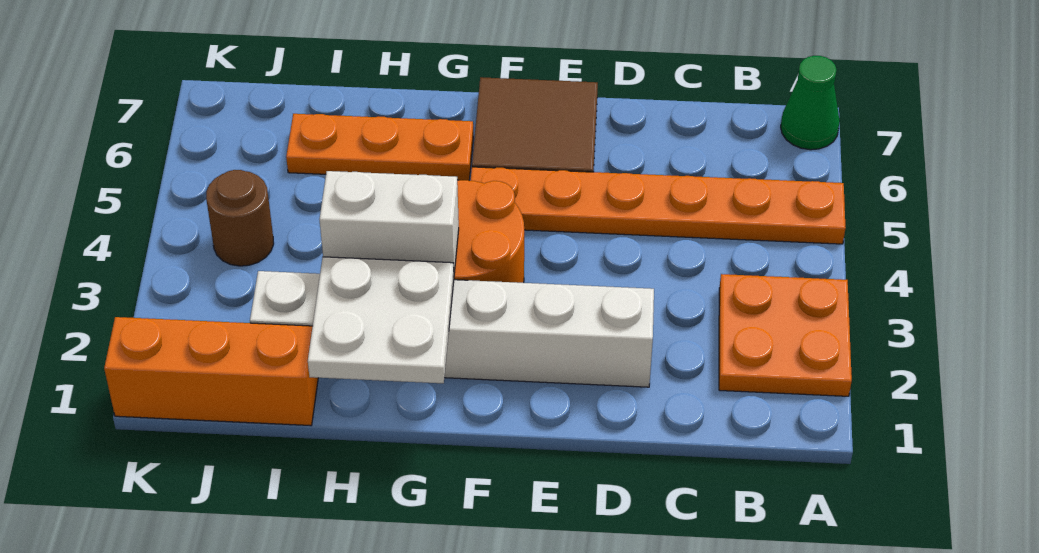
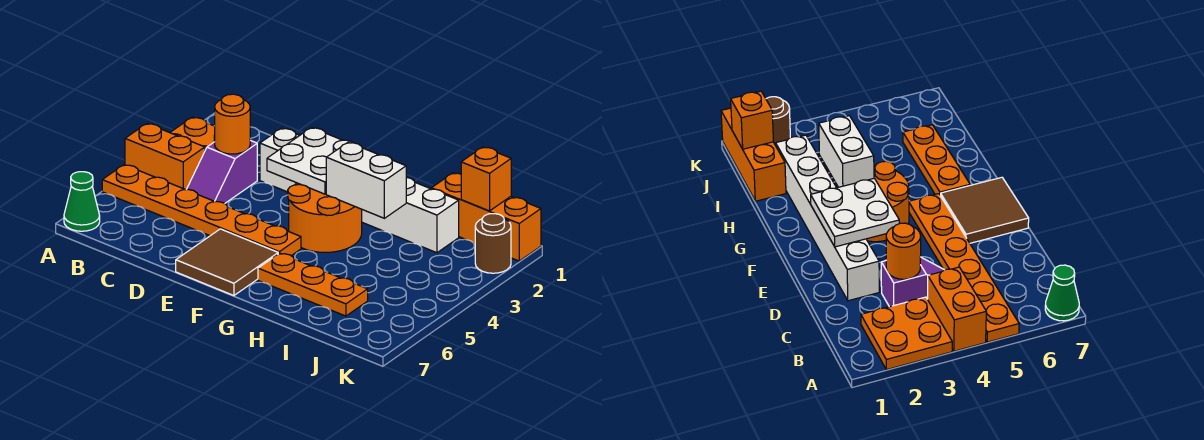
none -> orange brick A4:B4 level 1
none -> purple slope C3:C4 level 1 top 3
none -> orange round brick C3 level 2
white plate G1:H2 level 2 -> white plate E2:F3 level 2
none -> orange brick J1 level 2
brown round brick J4 level 1 -> brown round brick K2 level 1

